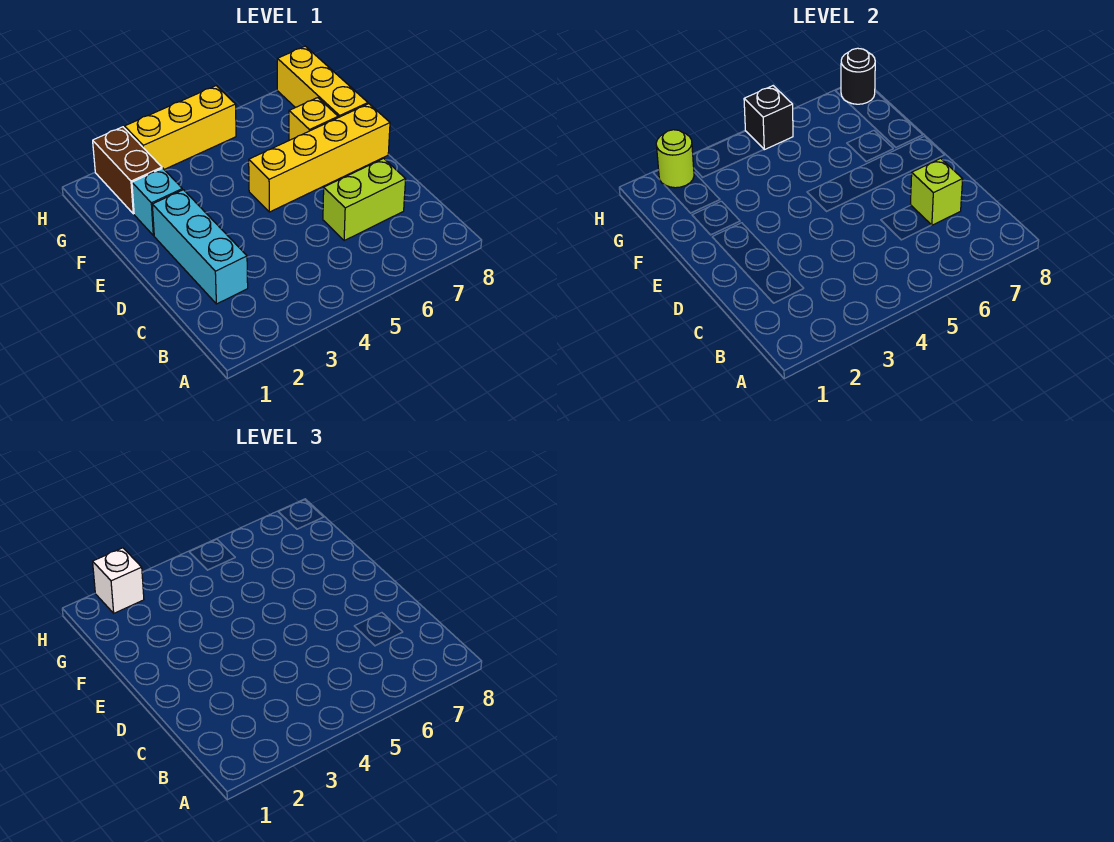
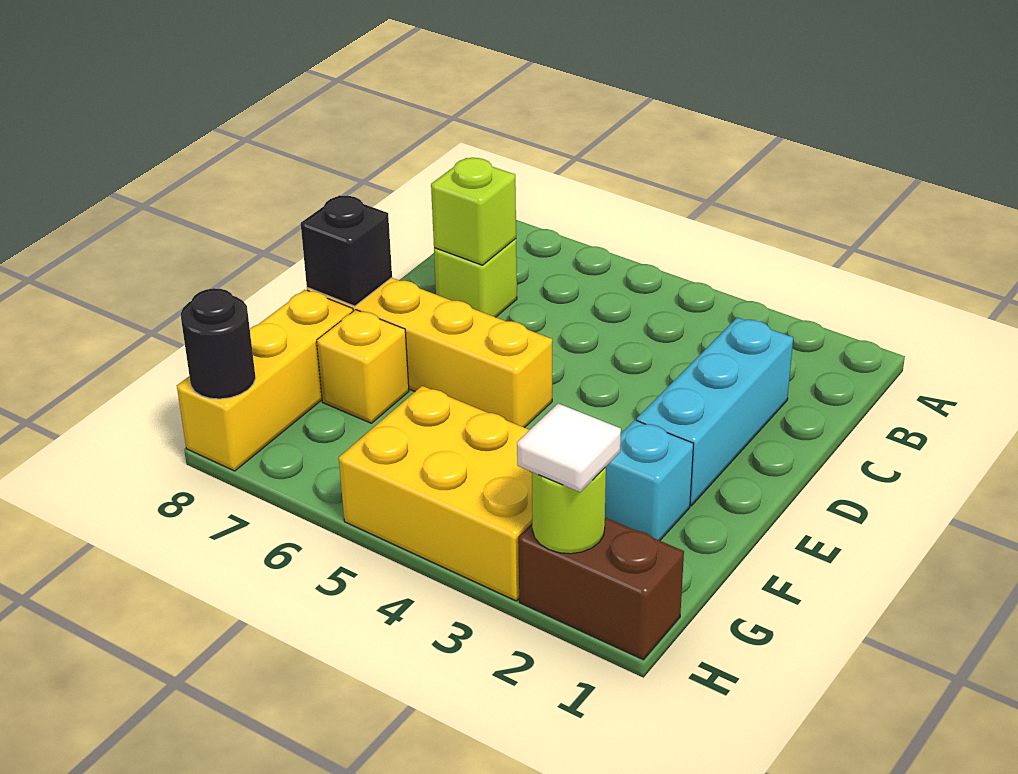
lime brick C6:C7 level 1 -> lime brick C7 level 1
brown brick G2:H2 level 1 -> brown brick H1:H2 level 1
white brick H2 level 3 -> white tile H2 level 3
yellow brick H3:H5 level 1 -> yellow brick G3:H5 level 1
black brick H5 level 2 -> black brick E8 level 2

